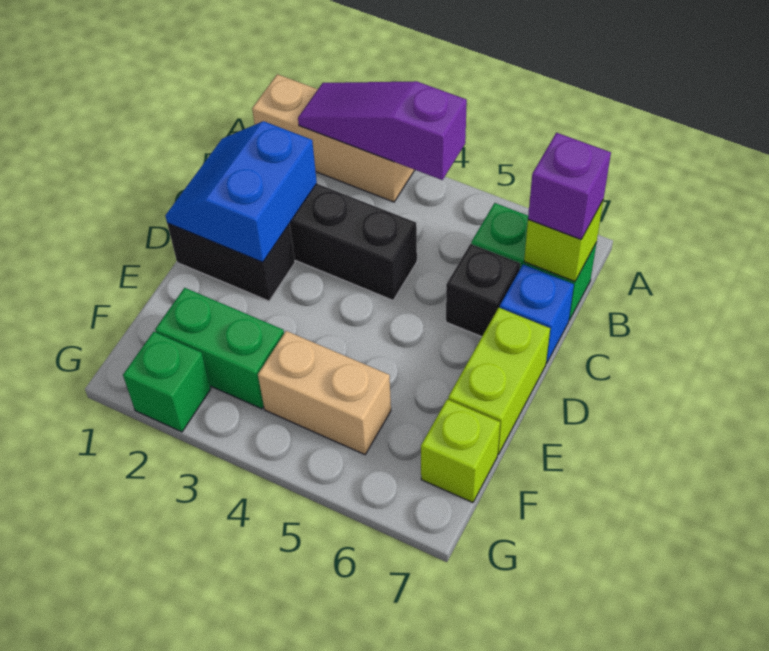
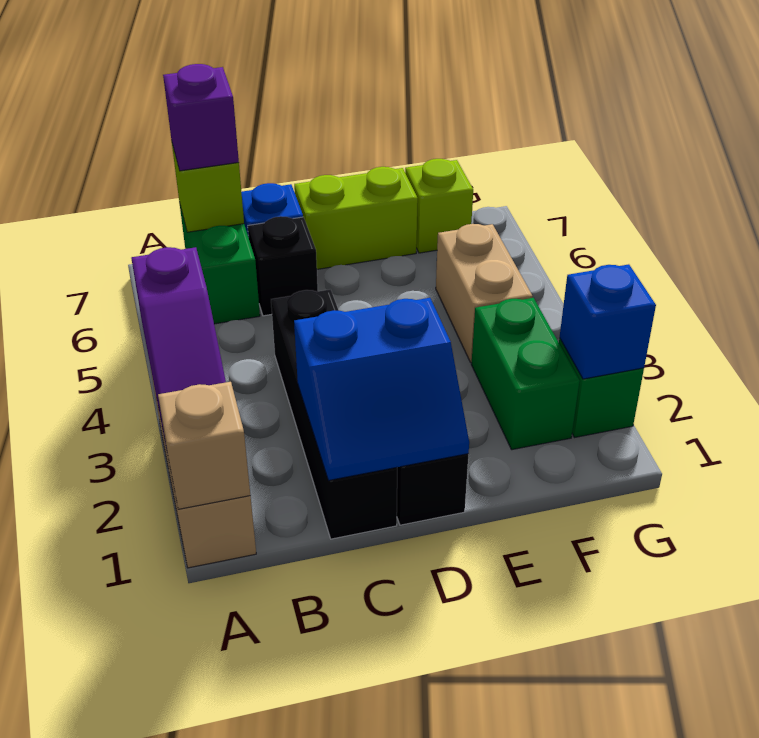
none -> tan brick A1 level 2
none -> blue brick G2 level 2

